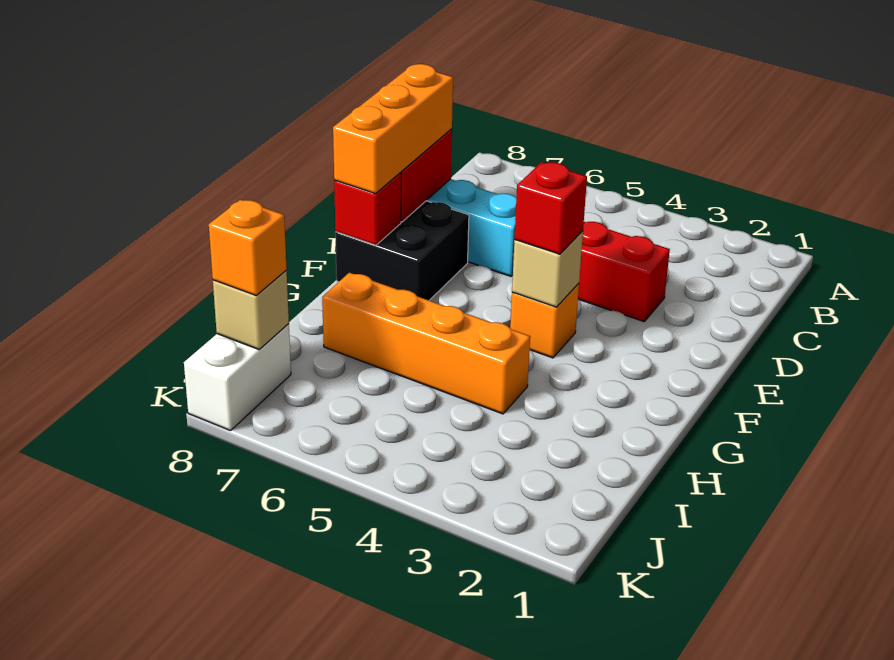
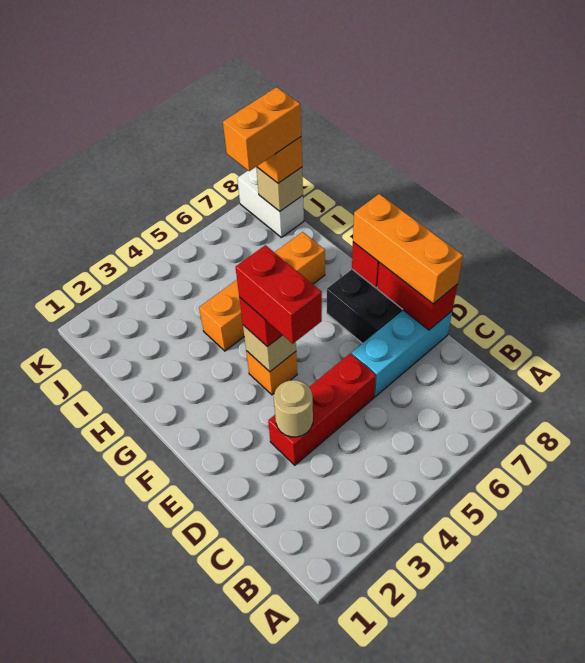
none -> tan round brick D3 level 2
none -> red brick E4:F4 level 4
none -> orange brick J7:J8 level 4

